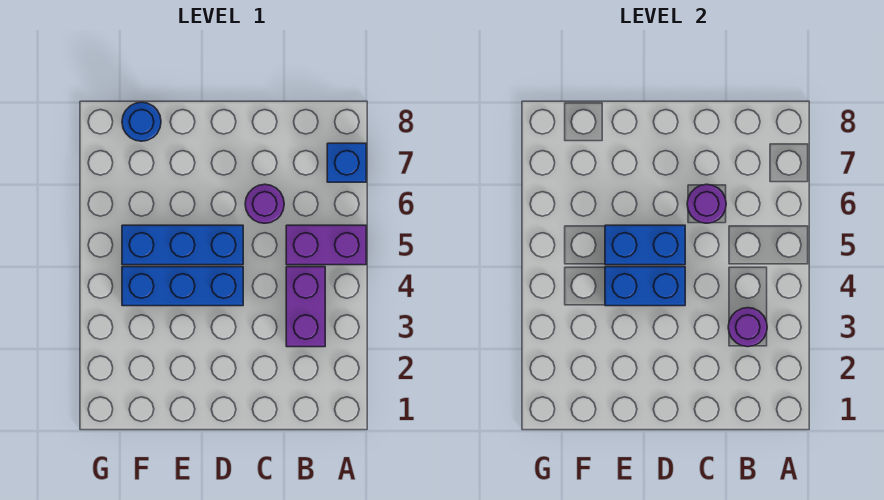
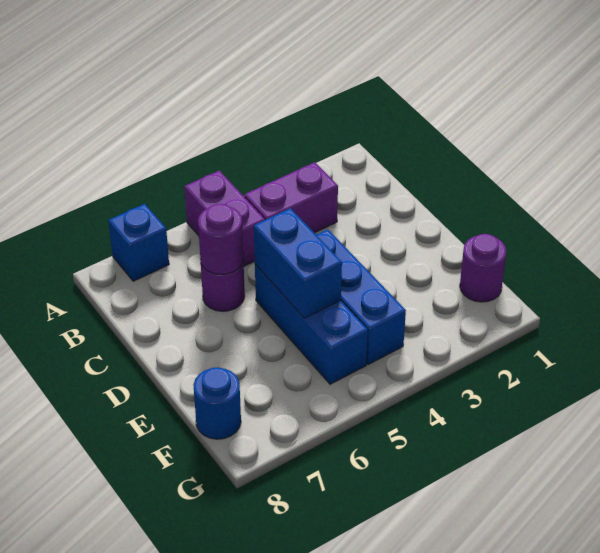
purple round brick B3 level 2 -> purple round brick F1 level 1
blue brick D4:E4 level 2 -> none

